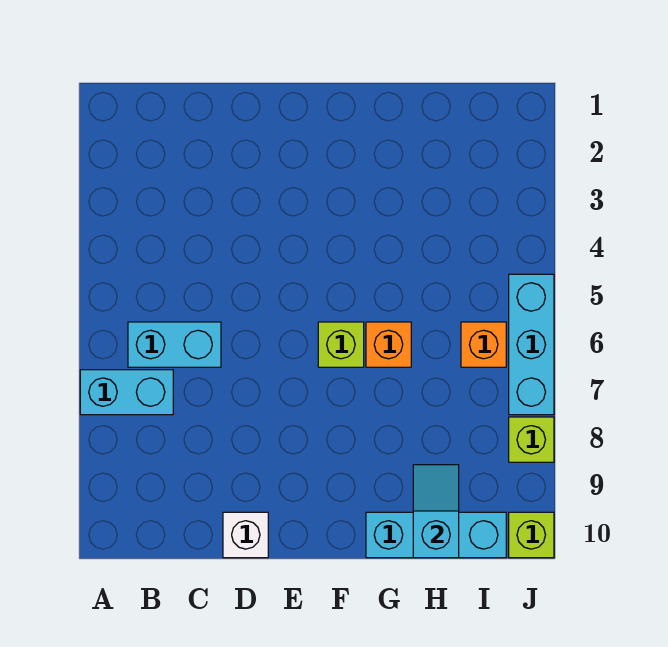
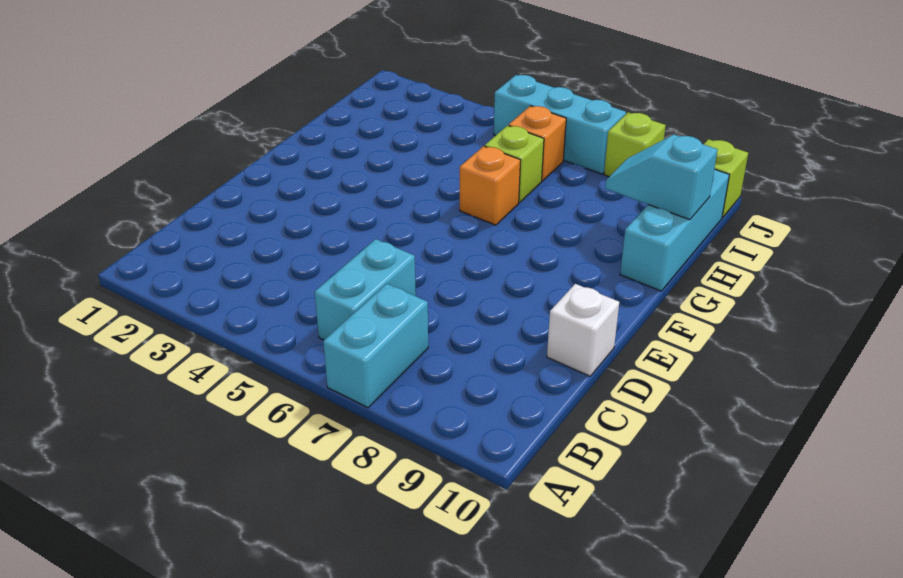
lime brick F6 level 1 -> lime brick H6 level 1

